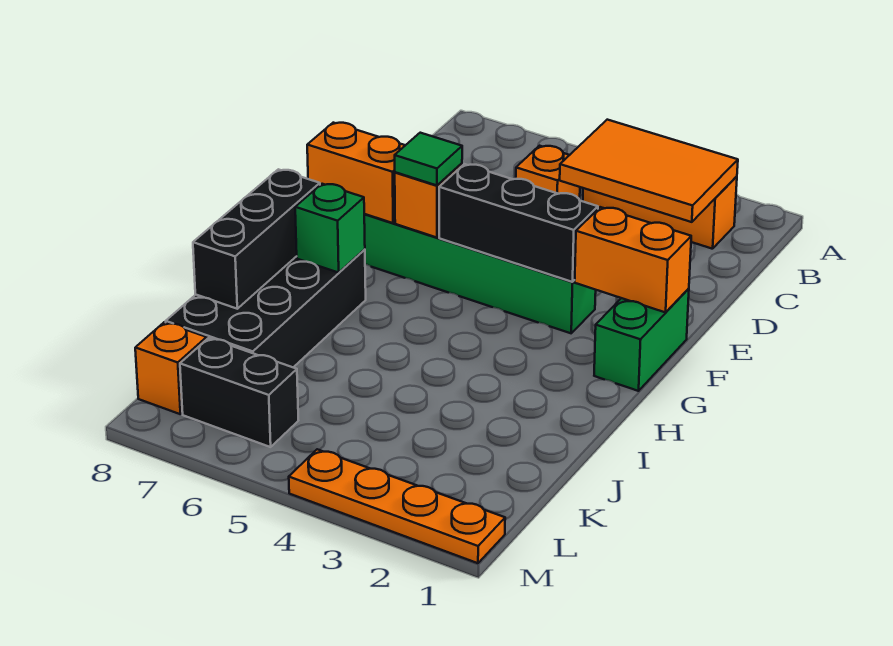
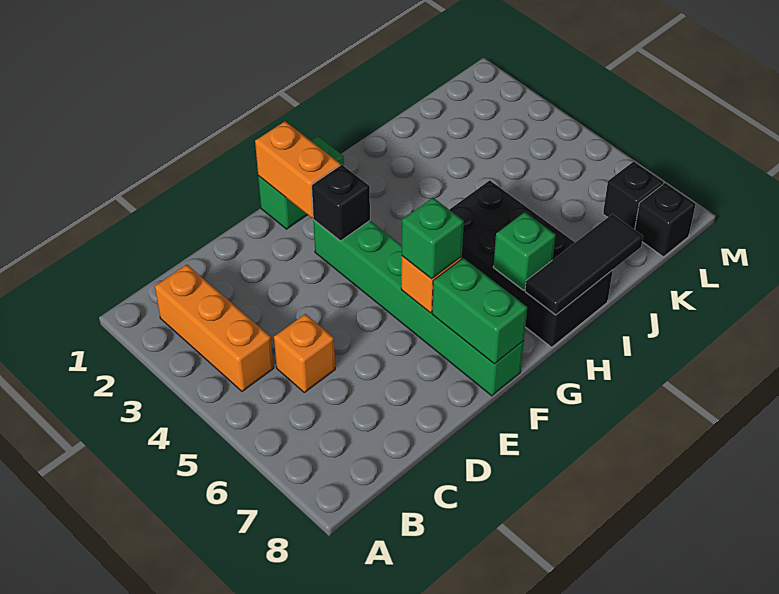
orange tile B2:C4 level 2 -> none
black brick F3:F5 level 2 -> black brick F3 level 2
green tile F6 level 3 -> green brick F6 level 3
orange brick F7:F8 level 2 -> green brick F7:F8 level 2
black brick H7:K8 level 1 -> black brick H5:I8 level 1
black brick H8:J8 level 2 -> black tile H8:J8 level 2
black brick L6:L7 level 1 -> black brick L7 level 1
orange brick L8 level 1 -> black brick L8 level 1
orange plate M1:M4 level 1 -> none

